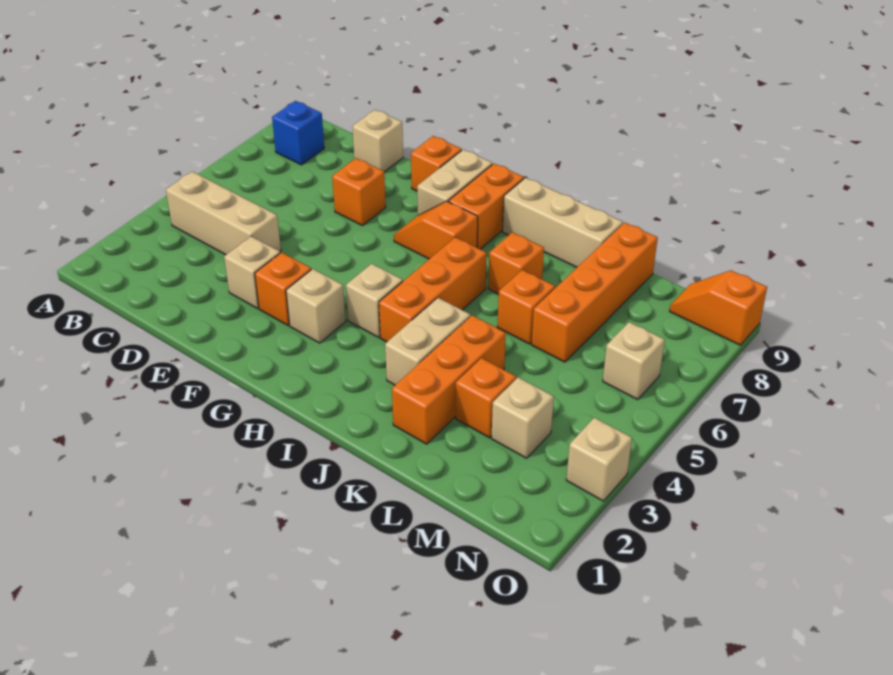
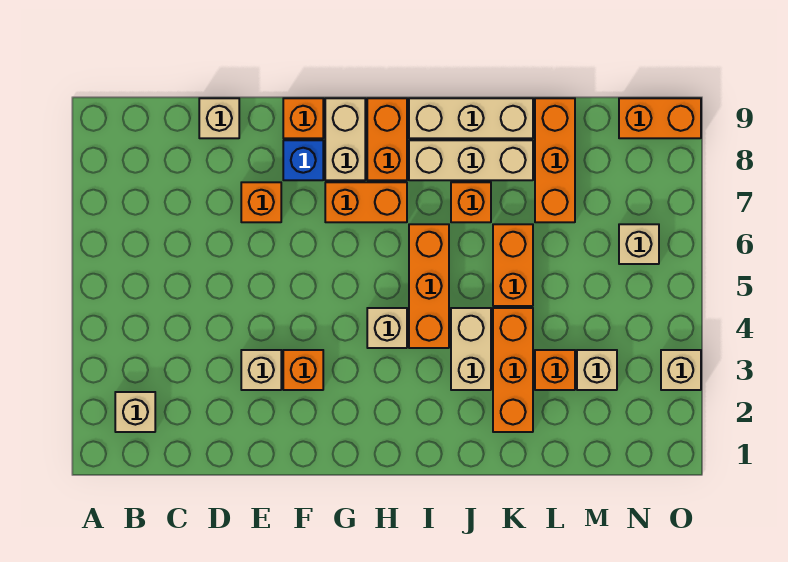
tan brick B4:D4 level 1 -> tan brick I8:K8 level 1
blue brick B8 level 1 -> blue brick F8 level 1
tan brick G3 level 1 -> tan brick B2 level 1
orange slope G7:H7 level 1 top H -> orange brick G7:H7 level 1
orange brick K6 level 1 -> orange brick K5:K6 level 1
orange brick L6:L9 level 1 -> orange brick L7:L9 level 1
orange slope N9:O9 level 1 top O -> orange brick N9:O9 level 1

